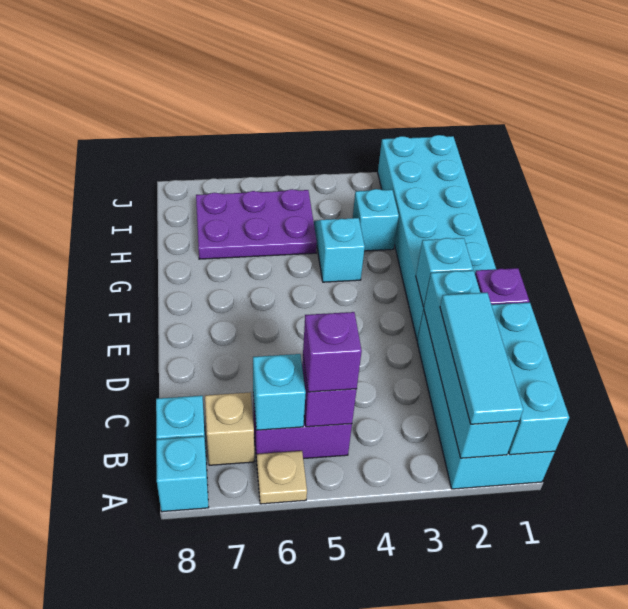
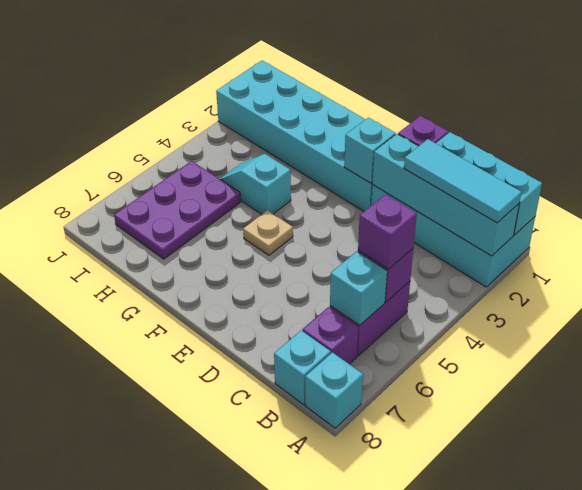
tan plate A6 level 1 -> tan plate F5 level 1
tan brick B7 level 1 -> purple brick B7 level 1
cyan brick H3 level 1 -> none

